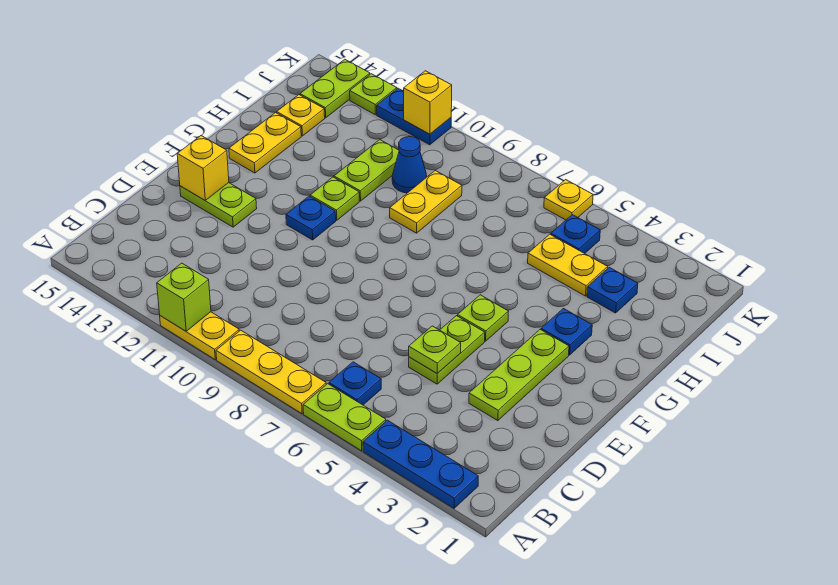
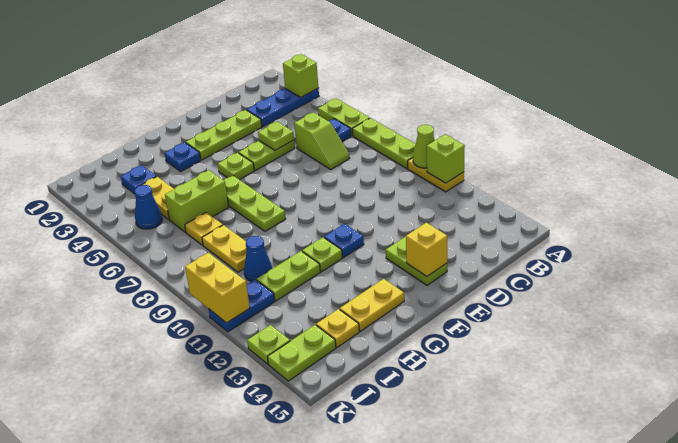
blue plate A2:A4 level 1 -> blue plate A3:C3 level 1
none -> lime brick A3 level 2
yellow plate A7:A9 level 1 -> lime plate A7:A9 level 1
none -> lime cone A10 level 2
none -> lime slope C6:C7 level 1 top 6
none -> lime plate G6:G8 level 1
none -> lime brick H6:I6 level 1
yellow plate H9:I9 level 1 -> yellow plate I8:I9 level 1
blue plate J5 level 1 -> blue cone J5 level 1
yellow plate K6 level 1 -> yellow plate I7 level 1
blue plate K11:K12 level 1 -> blue plate J11:K11 level 1
yellow brick K11 level 2 -> yellow brick K10:K11 level 2

